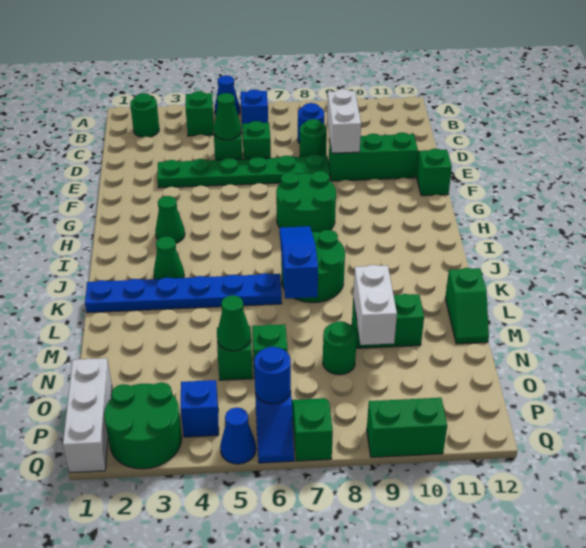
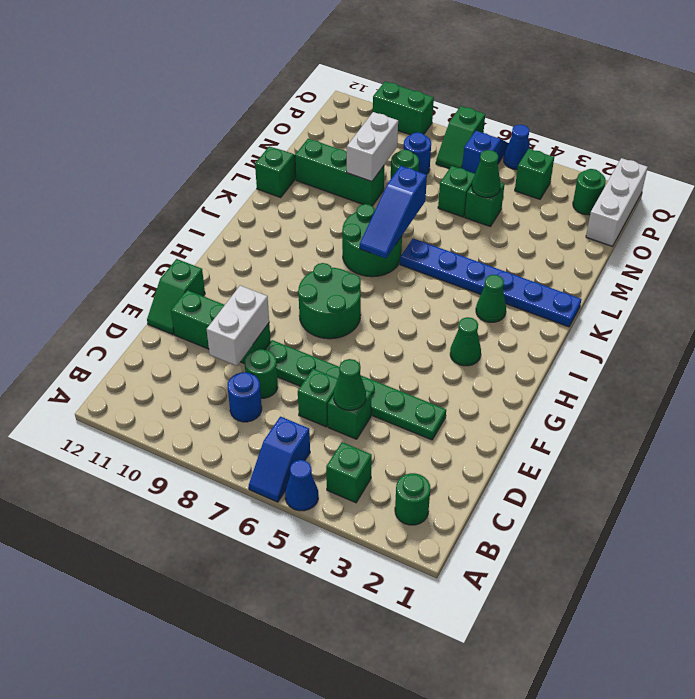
green brick M9:M10 level 1 -> green brick M9:M11 level 1
green round brick P2:Q3 level 1 -> green round brick P2 level 1
blue brick P4 level 1 -> green brick P4 level 1
blue round brick P6 level 2 -> blue round brick O8 level 1

